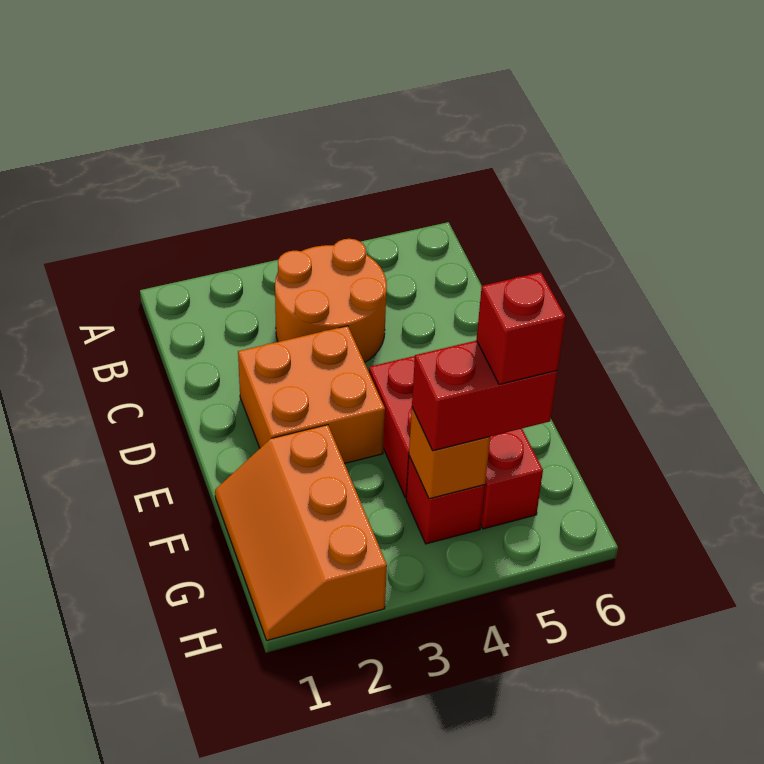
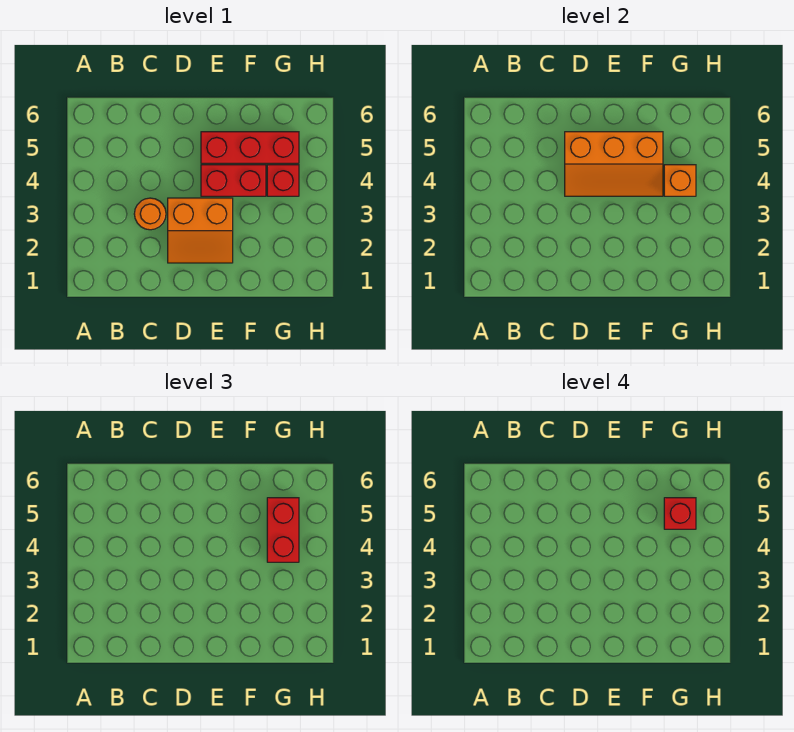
orange round brick B3:C4 level 1 -> orange round brick C3 level 1
orange brick D2:E3 level 1 -> orange slope D2:E3 level 1 top 3
orange slope F1:H2 level 1 top 2 -> orange slope D4:F5 level 2 top 5

